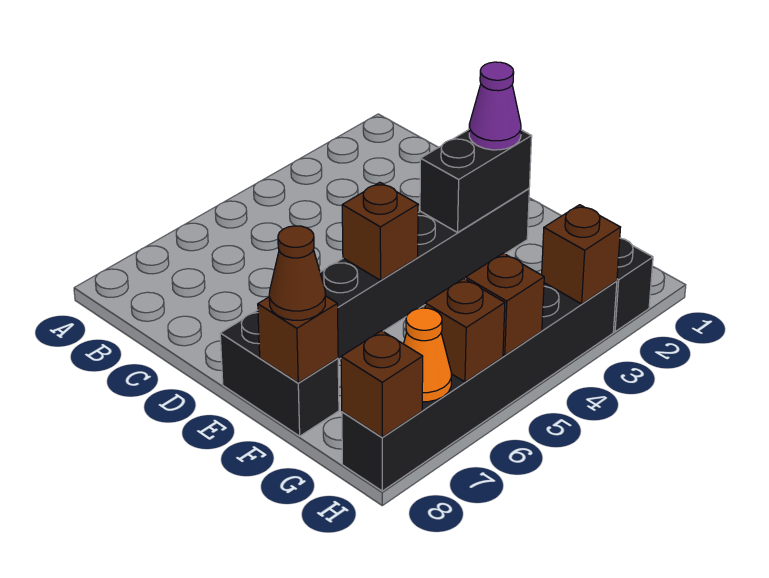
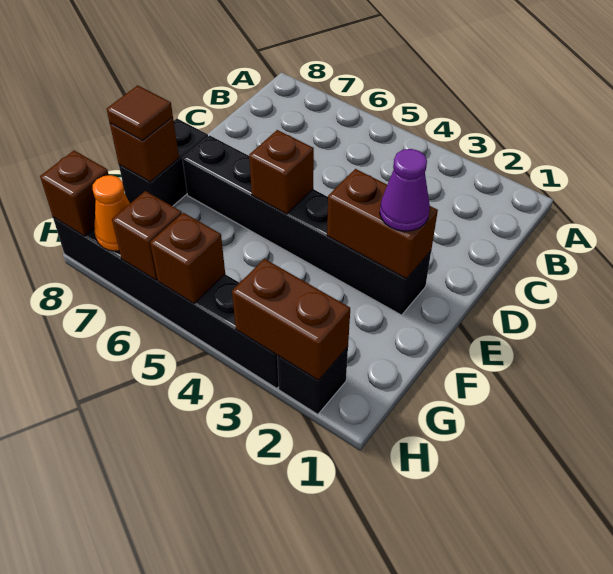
black brick E2:E3 level 2 -> brown brick E2:E3 level 2
brown cone F8 level 3 -> brown tile F8 level 3
brown brick H3 level 2 -> brown brick H2:H3 level 2

